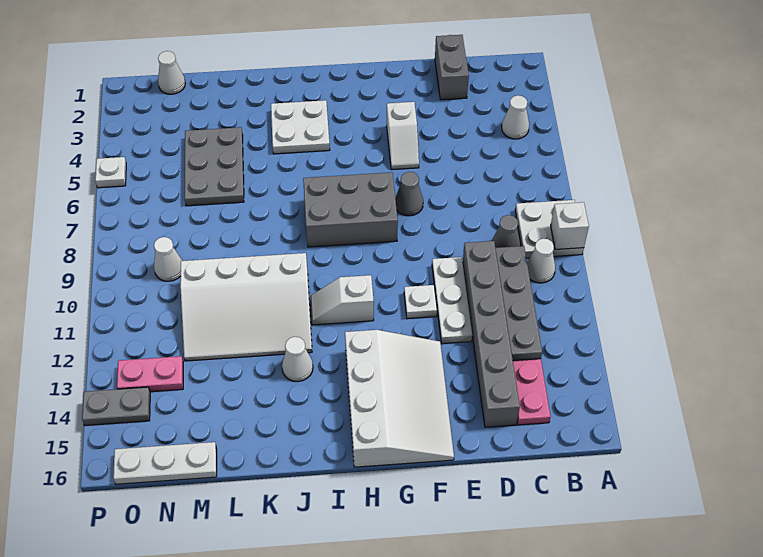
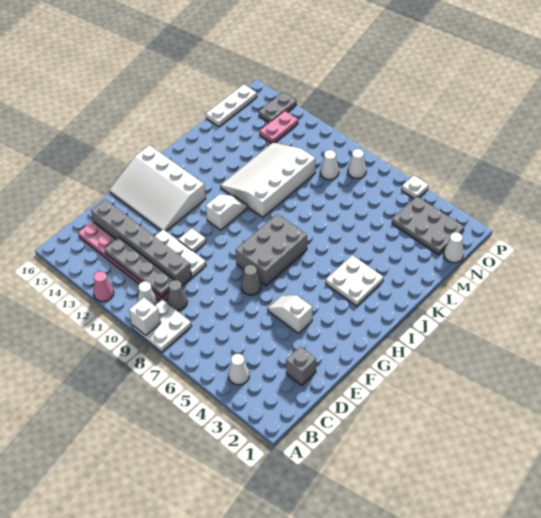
none -> pink cone A12 level 1
grey brick D1:D2 level 1 -> grey brick D2 level 1
white cone J13 level 1 -> white cone O8 level 1
grey plate L4:M6 level 1 -> grey plate N2:O4 level 1

